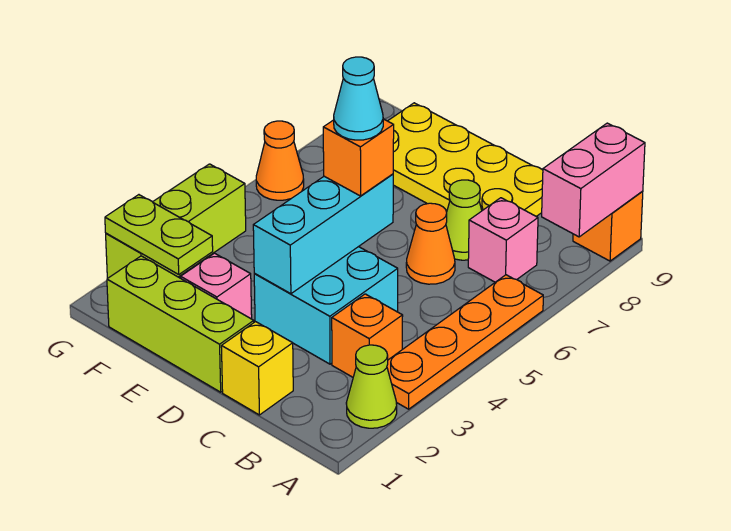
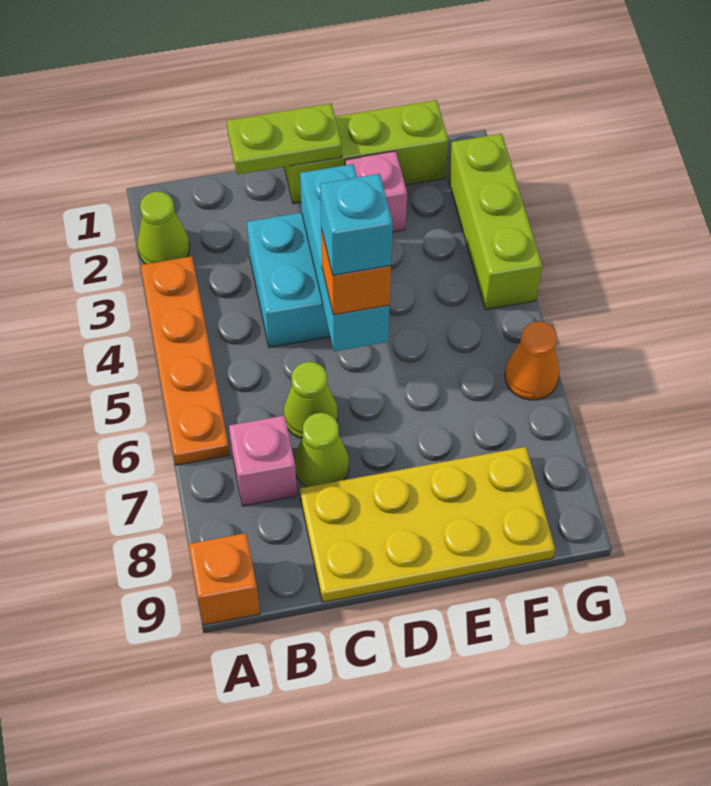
pink brick A8:A9 level 2 -> none
orange brick B3 level 1 -> none
yellow brick C1 level 1 -> none
orange cone C6 level 1 -> lime cone C6 level 1
cyan cone D5 level 4 -> cyan brick D5 level 4
lime plate F2:G2 level 2 -> lime plate C1:D1 level 2

